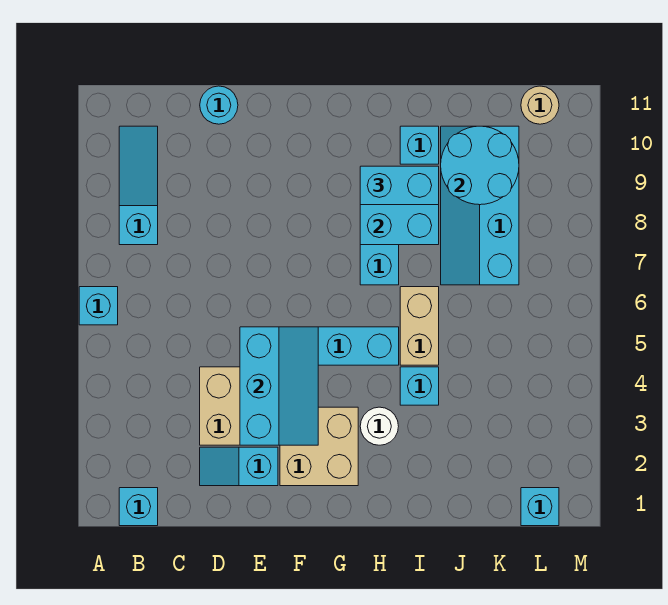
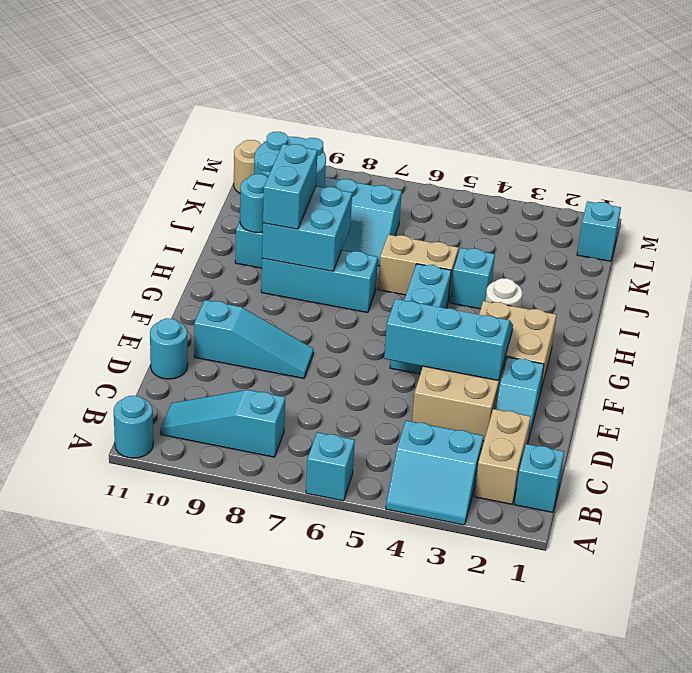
none -> cyan slope A3:B4 level 1 top B
none -> cyan round brick A11 level 1
none -> tan brick B2:C2 level 1
none -> cyan slope E8:E10 level 1 top 10
none -> cyan round brick I10 level 2

